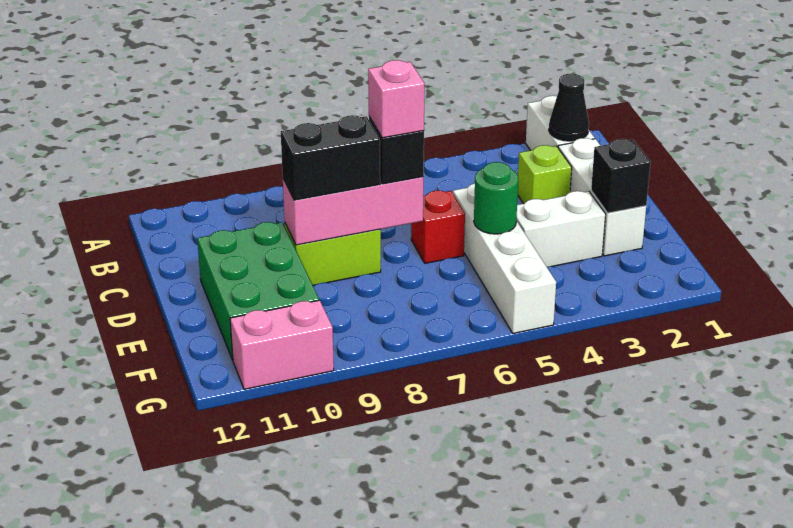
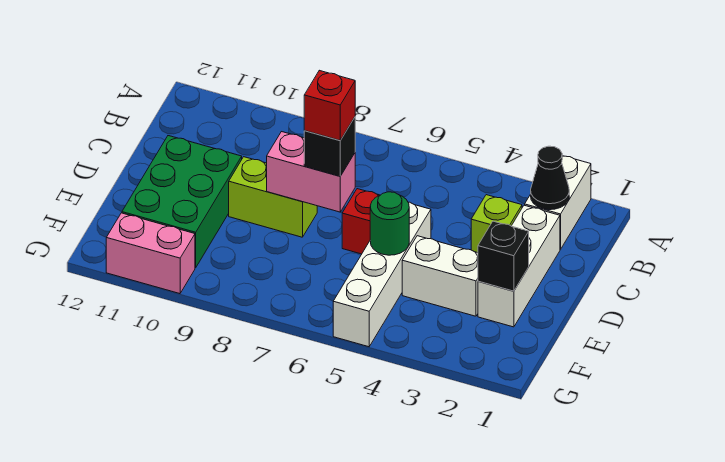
pink brick D7:D9 level 2 -> pink brick D7:D8 level 2
pink brick D7 level 4 -> red brick D7 level 4
black brick D8:D9 level 3 -> none

